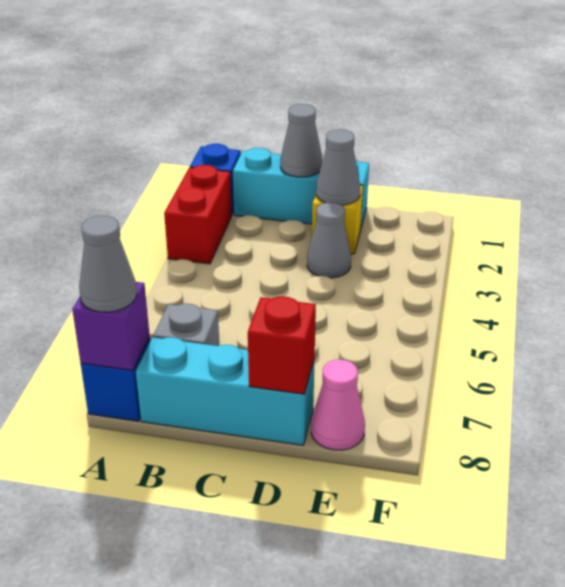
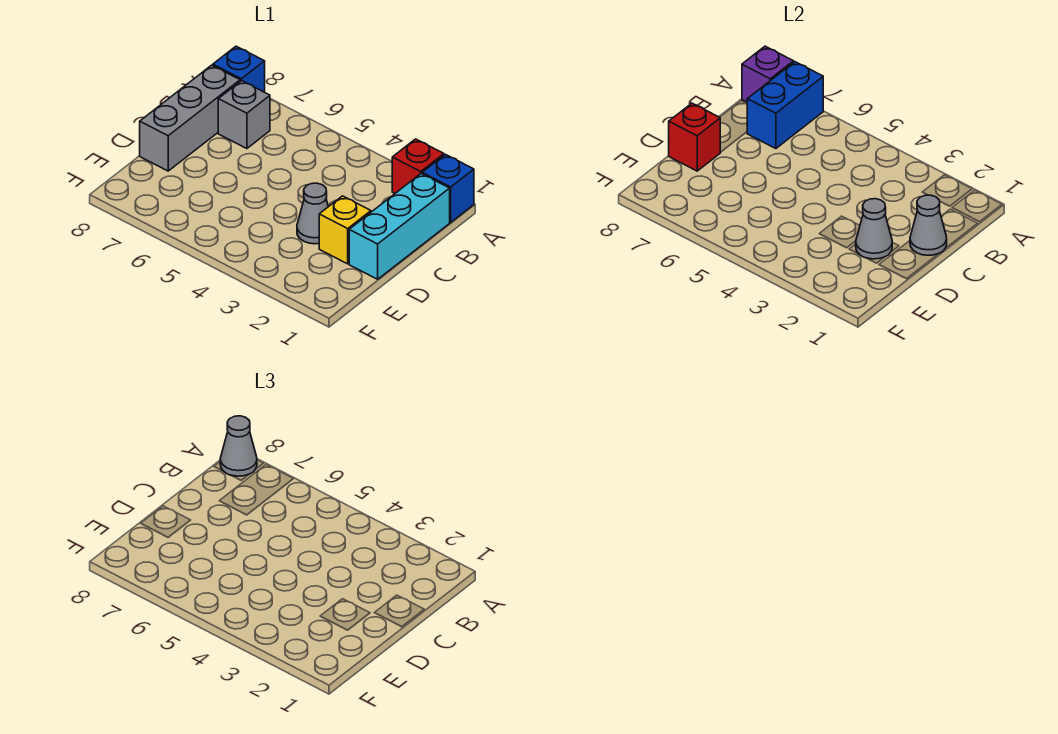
red brick A2:A3 level 1 -> red brick A2 level 1
none -> blue brick A7:B7 level 2
cyan brick B8:D8 level 1 -> grey brick B8:D8 level 1
pink cone E8 level 1 -> none

